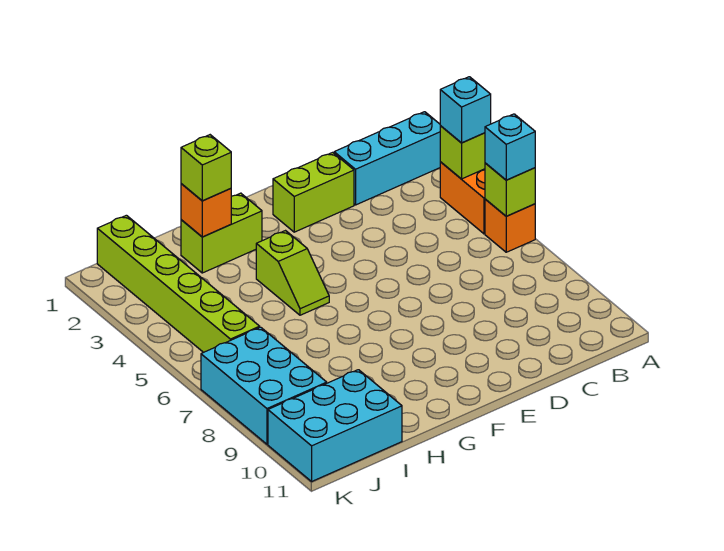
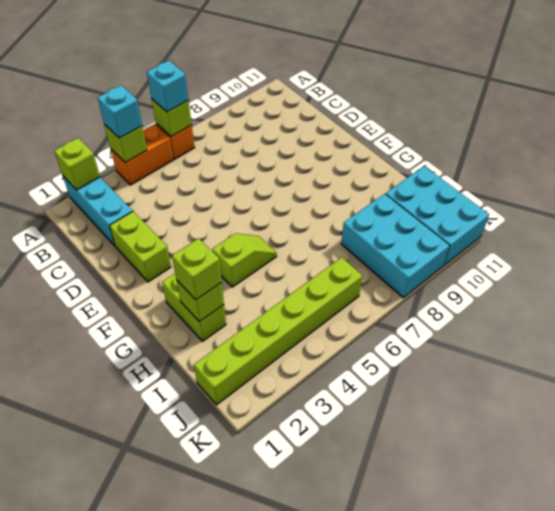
none -> lime brick A2 level 2
orange brick H2 level 2 -> lime brick H2 level 2
cyan brick J7:K9 level 1 -> cyan brick I8:K9 level 1

